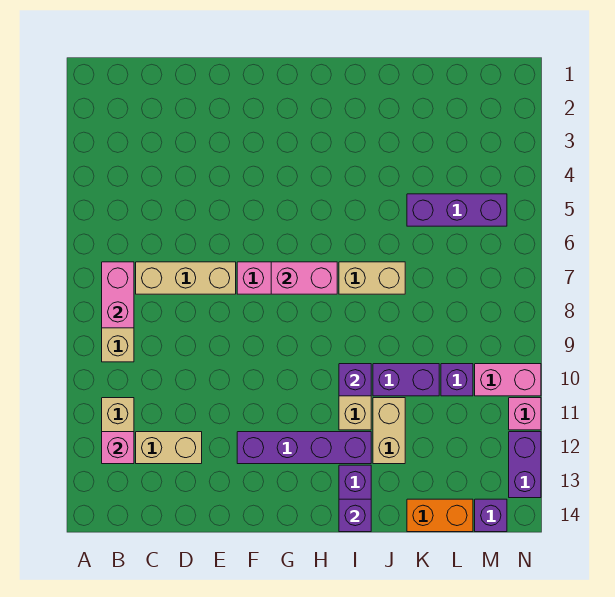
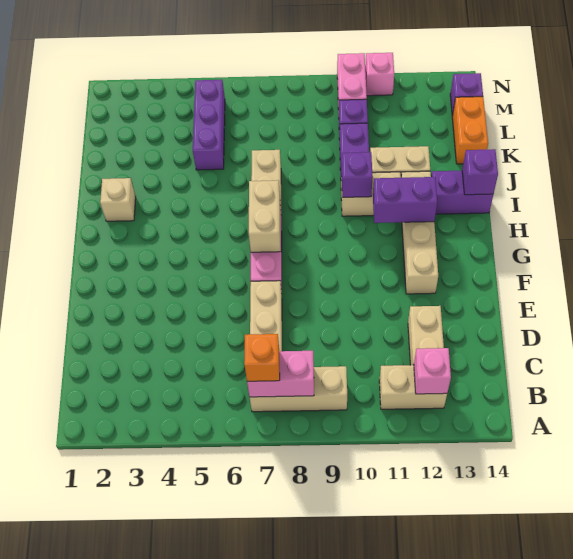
none -> orange brick B7 level 3
purple brick F12:I12 level 1 -> tan brick F12:I12 level 1
pink brick G7:H7 level 2 -> tan brick G7:H7 level 2
none -> tan brick I2 level 1
purple brick N12:N13 level 1 -> purple brick H11:H12 level 2

